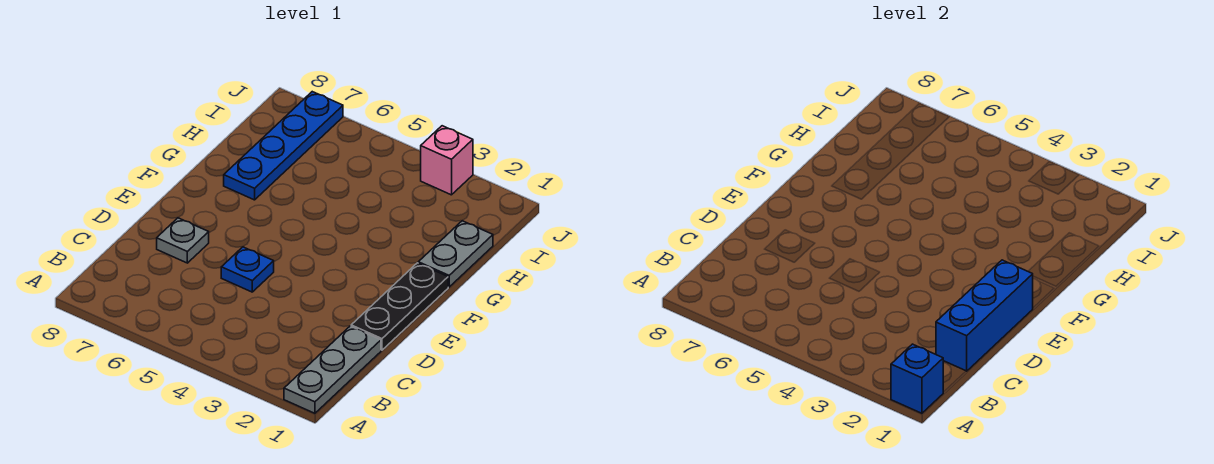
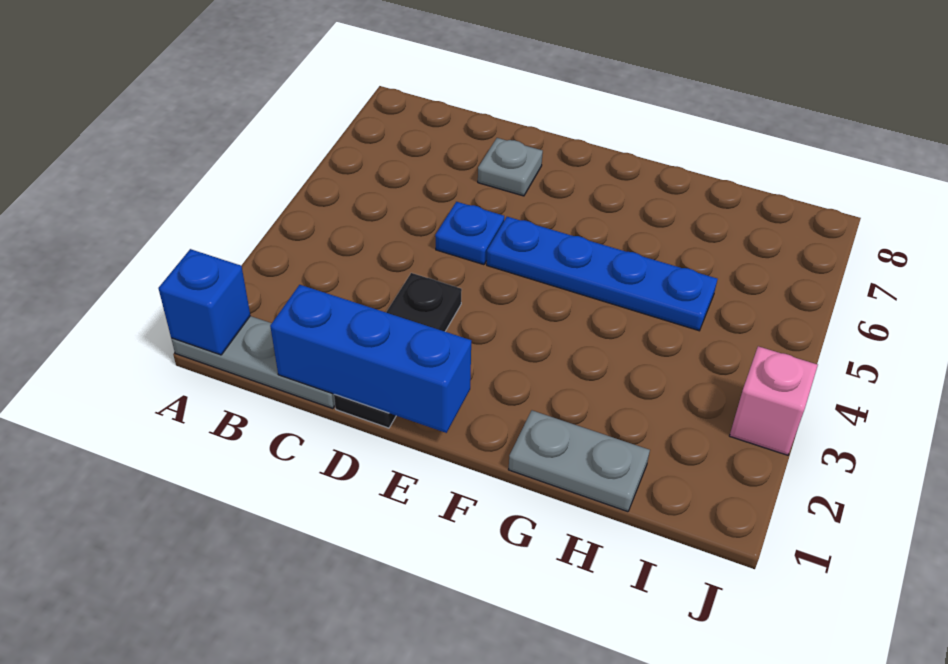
black plate D1:F1 level 1 -> black plate D1:D3 level 1
blue plate G7:J7 level 1 -> blue plate E5:H5 level 1

